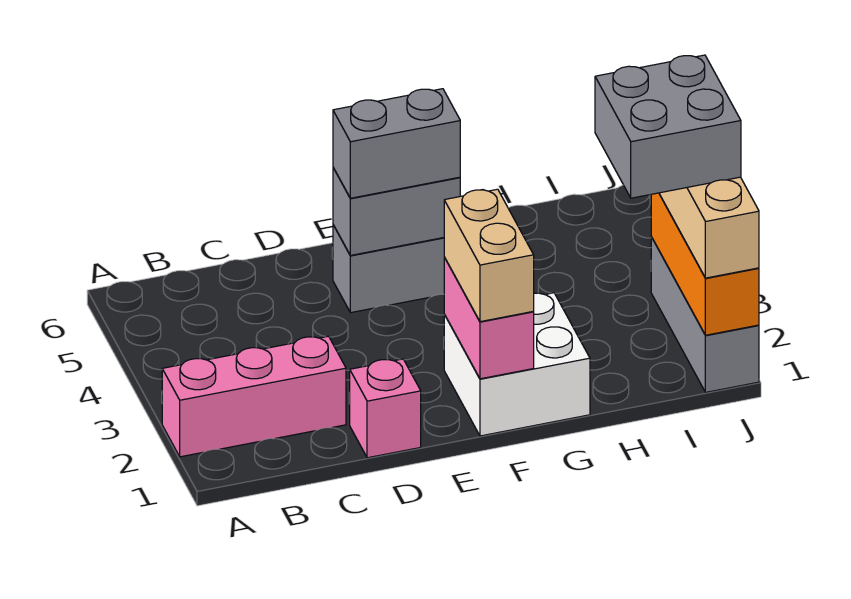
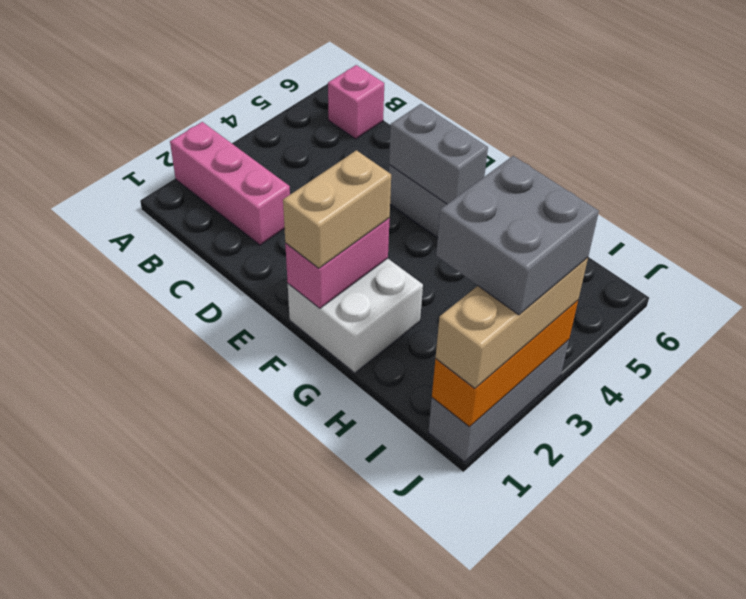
pink brick D1 level 1 -> pink brick B6 level 1
grey brick E5:F5 level 3 -> none

